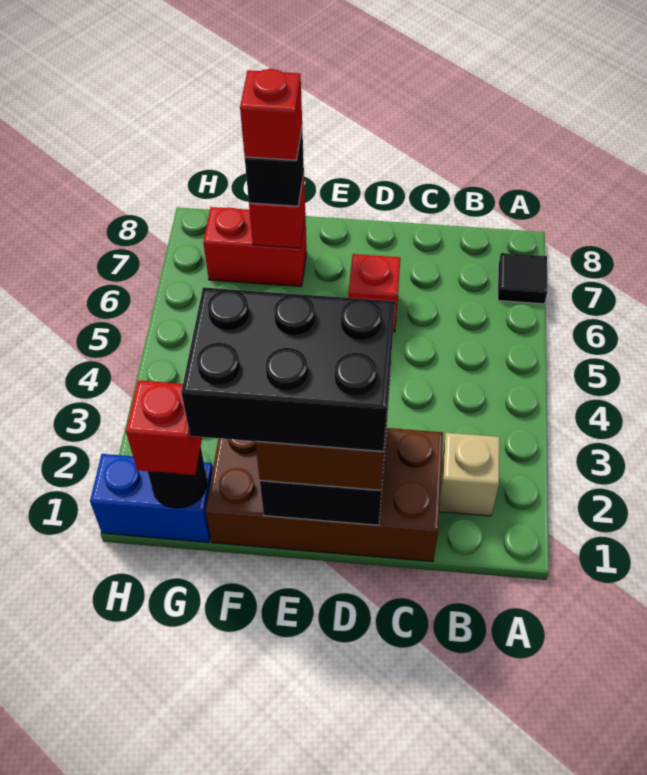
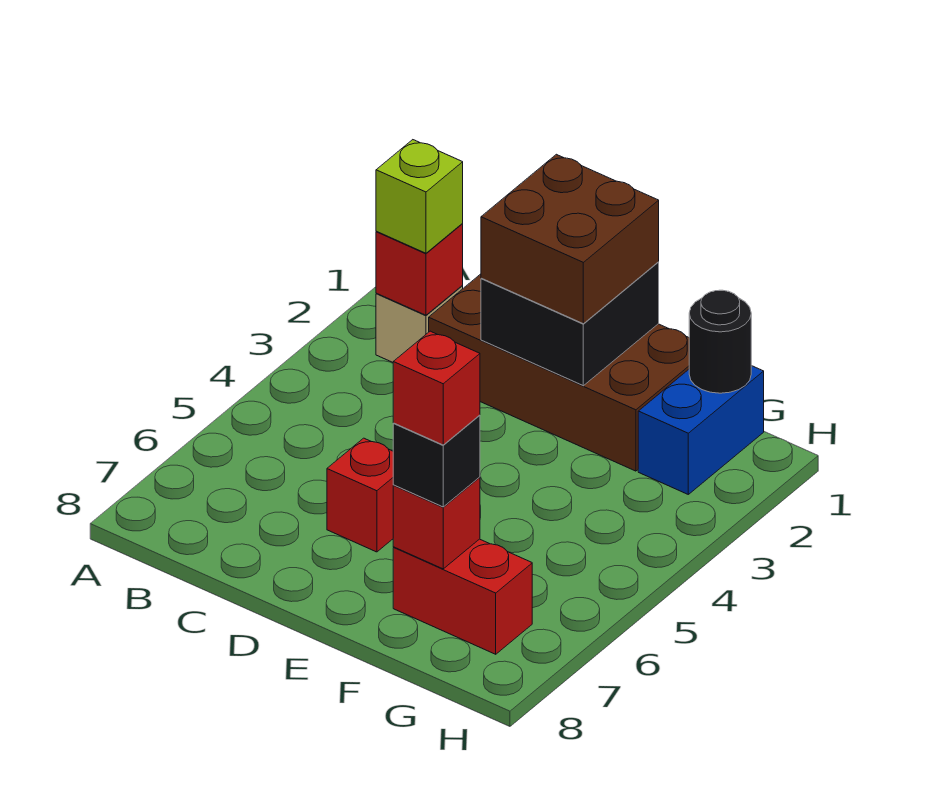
black tile A7 level 1 -> none
none -> lime brick B2 level 3
black brick D1:F2 level 4 -> none
blue brick G1:H1 level 1 -> blue brick G1:G2 level 1
red brick G1 level 3 -> red brick B2 level 2

